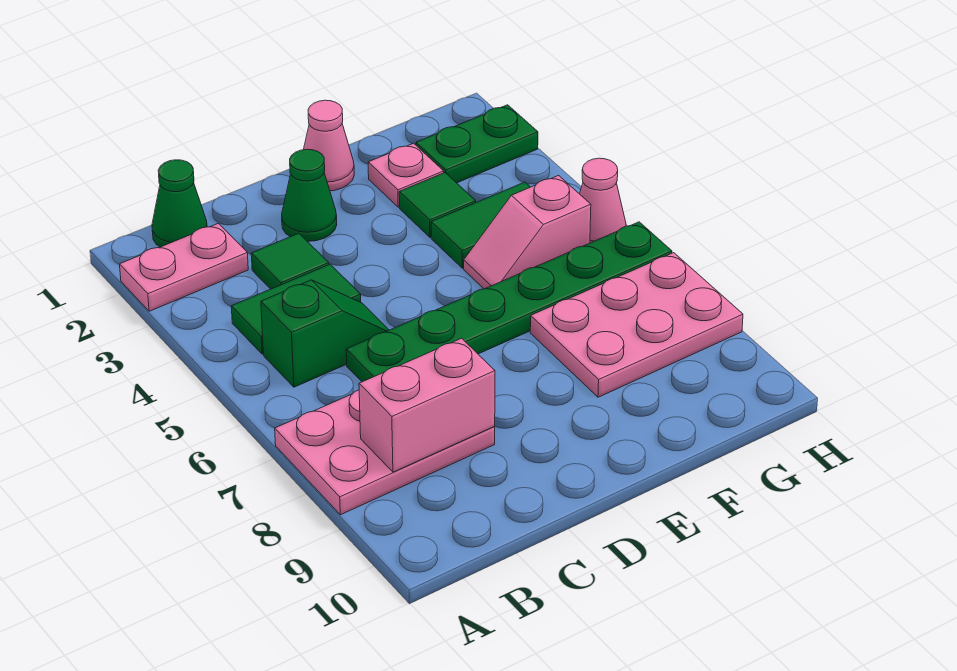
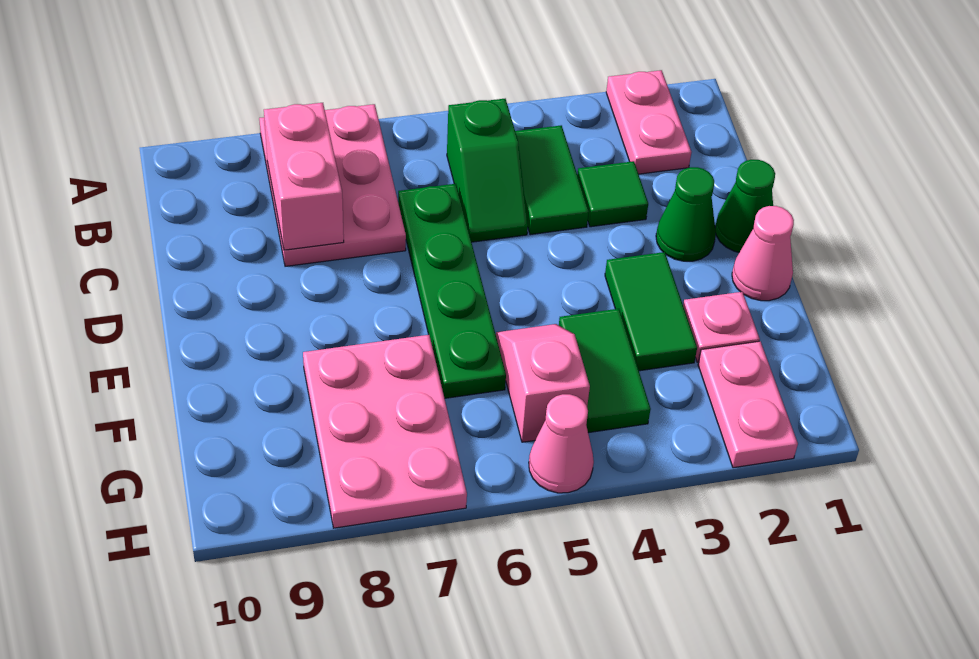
green cone B1 level 1 -> green cone D1 level 1
green plate C6:H6 level 1 -> green plate C6:F6 level 1
green tile F3 level 1 -> green tile E3:F3 level 1
green plate G2:H2 level 1 -> pink plate G2:H2 level 1

